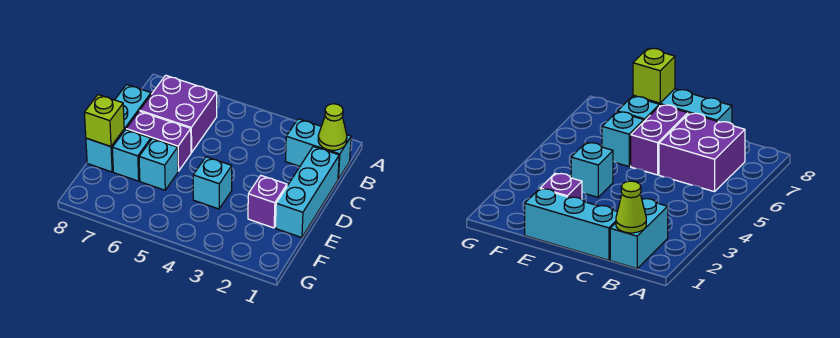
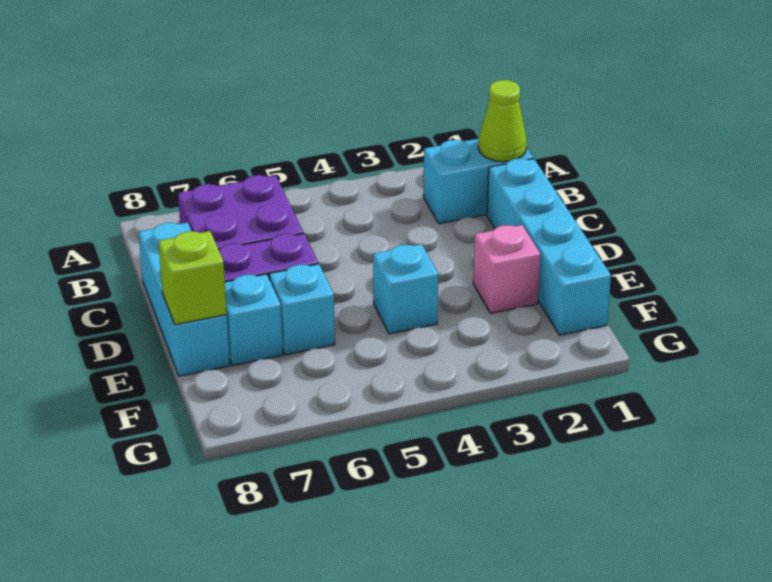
cyan brick C1:E1 level 1 -> cyan brick C1:F1 level 1
purple brick E2 level 1 -> pink brick E2 level 1

